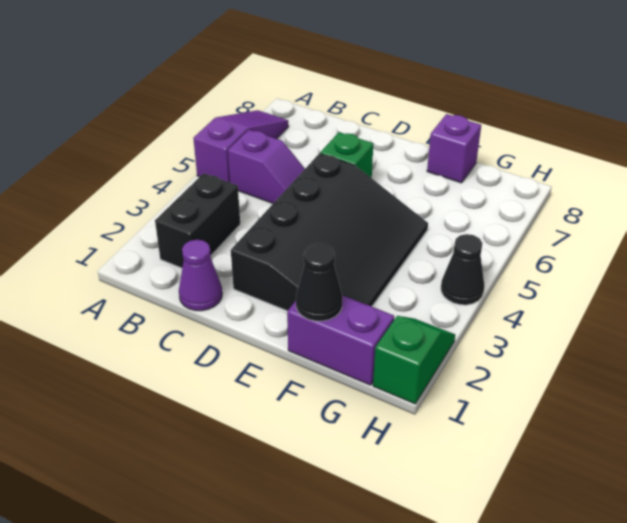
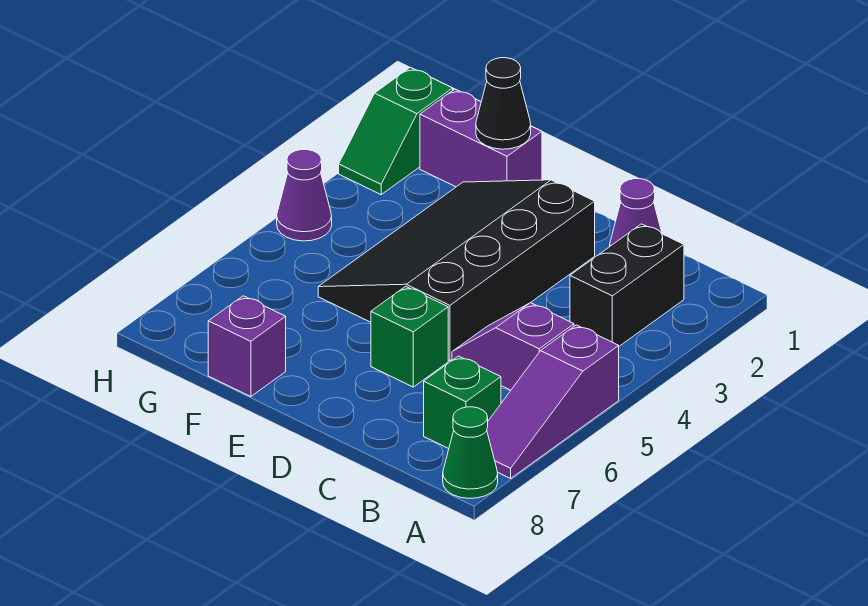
none -> green cone A8 level 1
none -> green brick B7 level 1
black cone H4 level 1 -> purple cone H4 level 1

